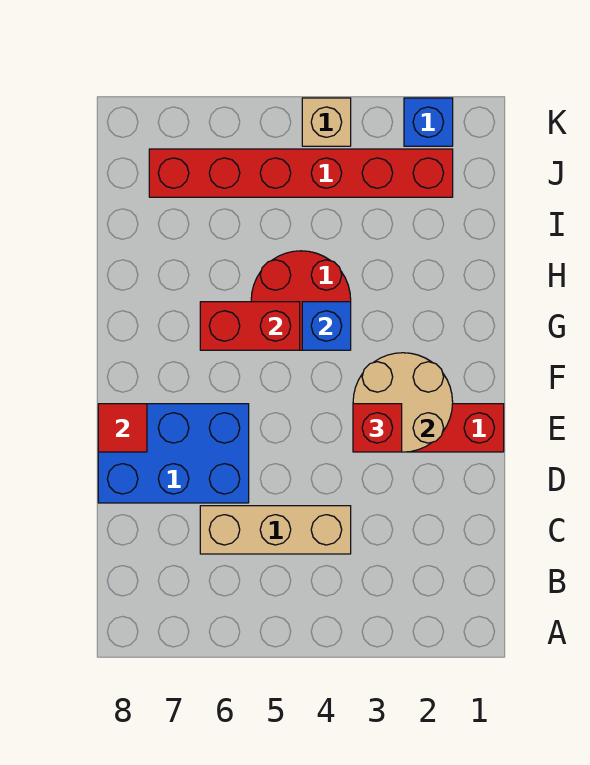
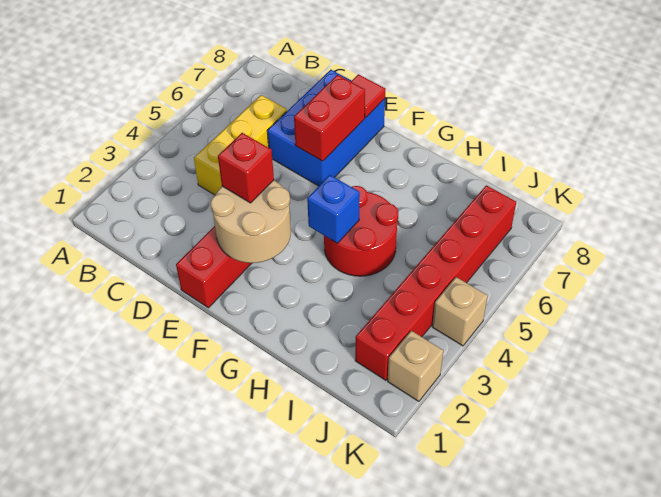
tan brick C4:C6 level 1 -> yellow brick C4:C6 level 1
red brick G5:G6 level 2 -> red brick E6:E7 level 2
blue brick K2 level 1 -> tan brick K2 level 1

